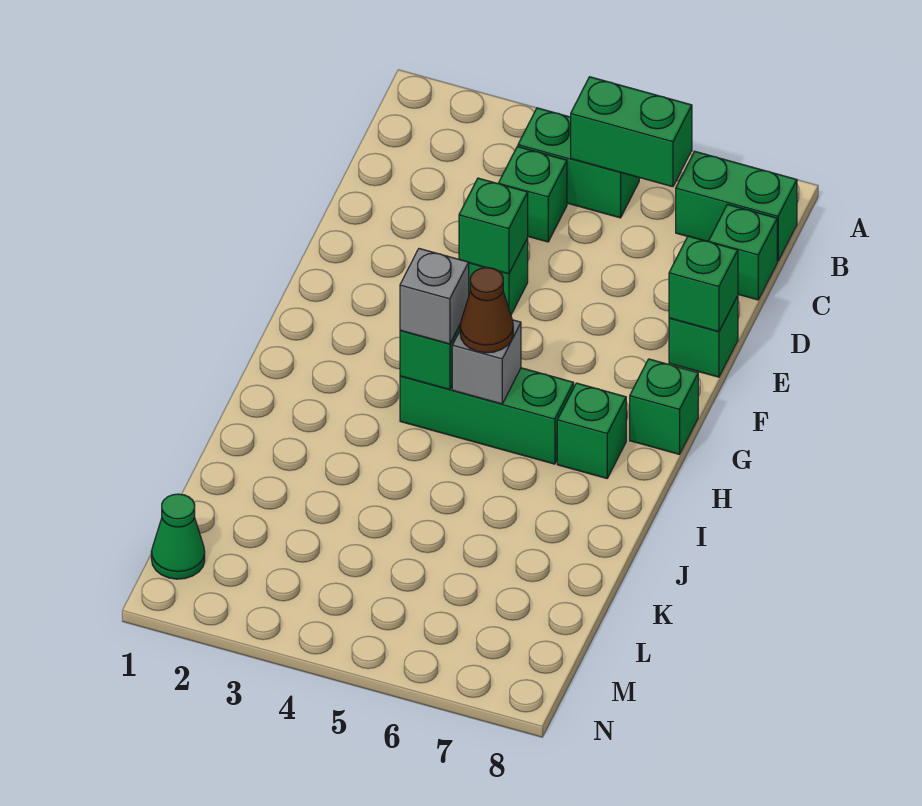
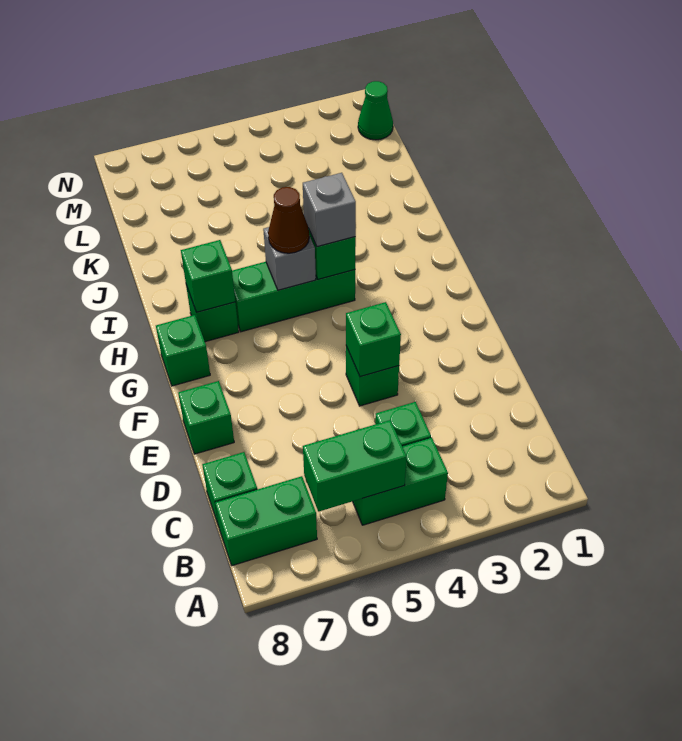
green brick E8 level 2 -> green brick H7 level 2

